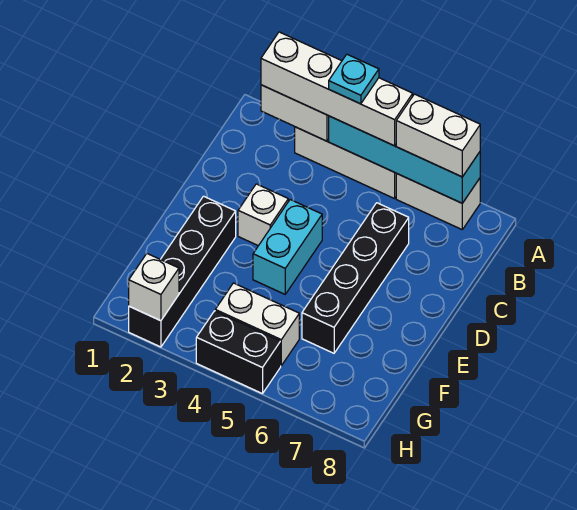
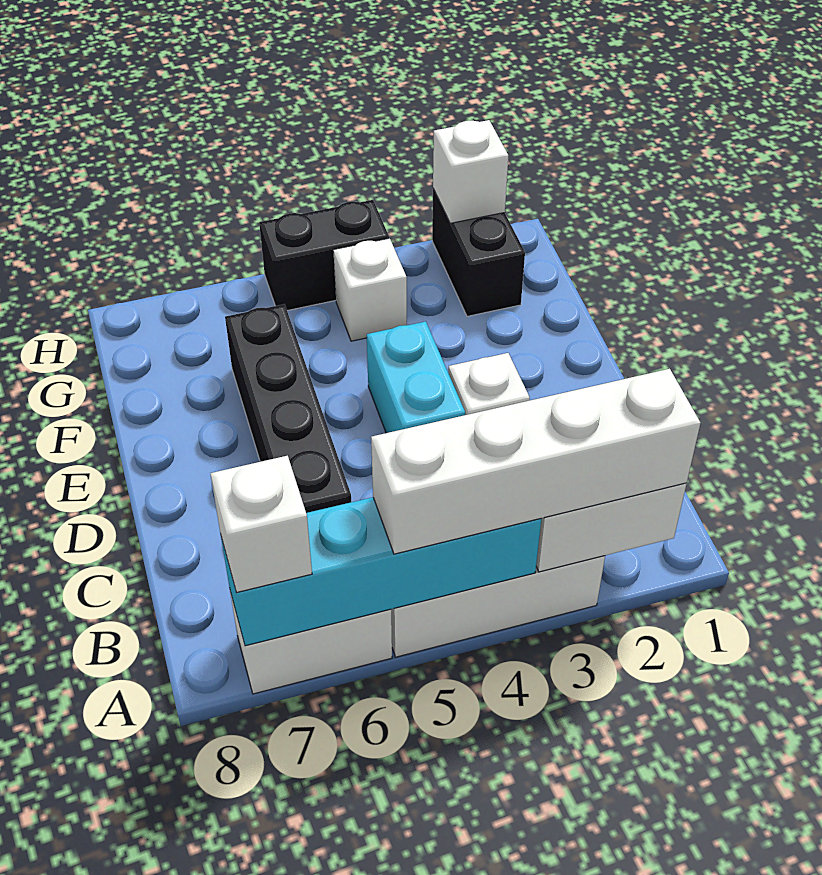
cyan plate A4 level 4 -> none
white brick A6:A7 level 3 -> white brick A7 level 3
black brick E2:H2 level 1 -> black brick G2:H2 level 1
white brick G4:G5 level 1 -> white brick G4 level 1

